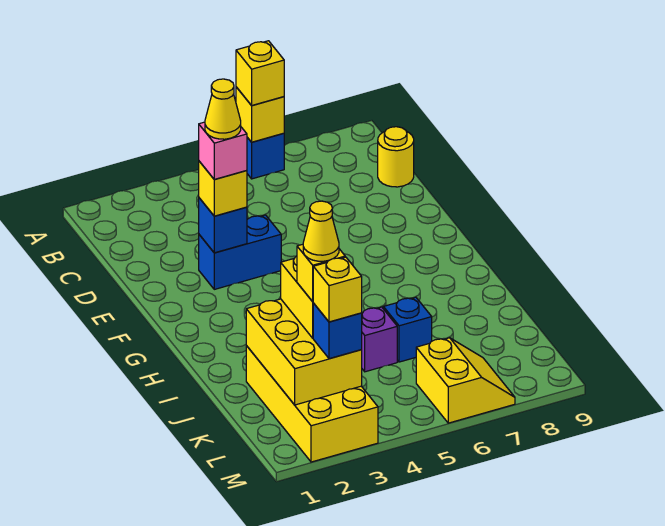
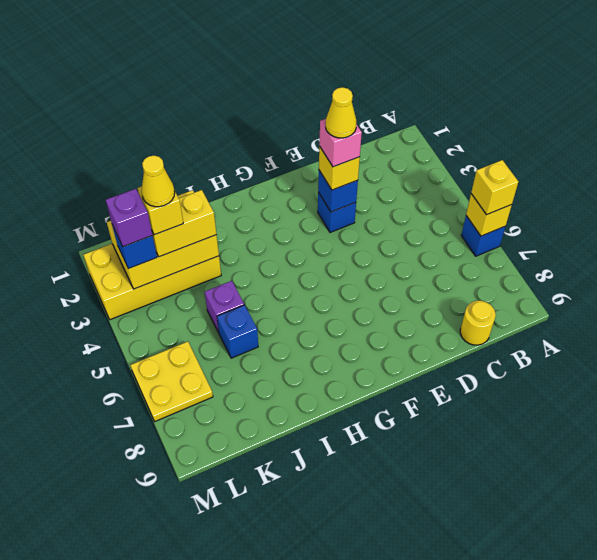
blue brick E3:E4 level 1 -> blue brick E3 level 1
yellow brick L3 level 4 -> purple brick L3 level 4
yellow slope L6:M7 level 1 top 6 -> yellow plate L6:M7 level 1

